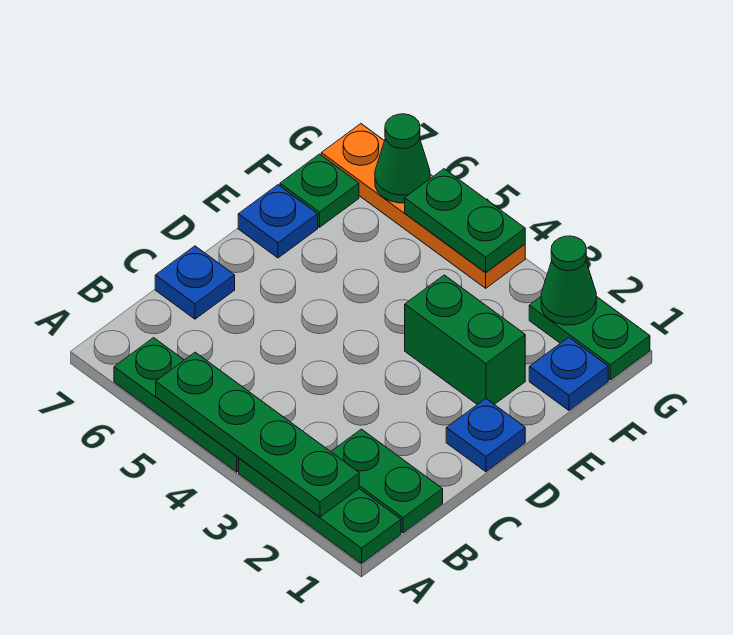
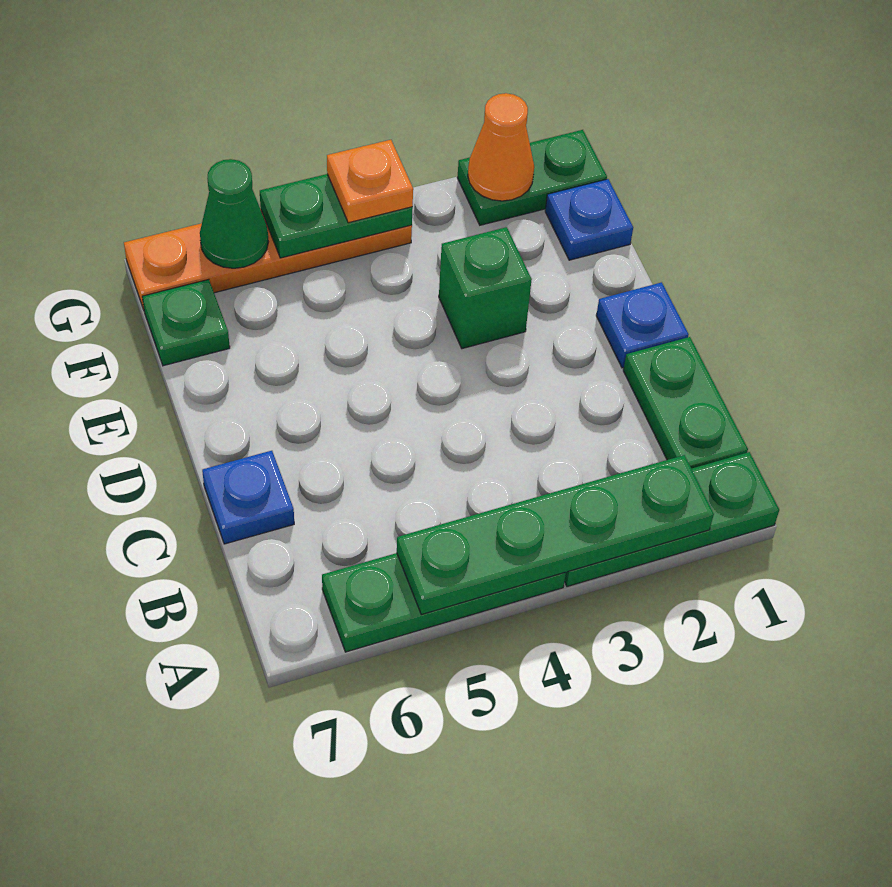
green plate B1:B2 level 1 -> green plate B1:C1 level 1
green brick E2:E3 level 1 -> green brick E3 level 1
blue plate E7 level 1 -> none
green cone G2 level 2 -> orange cone G2 level 2
none -> orange plate G4 level 3

